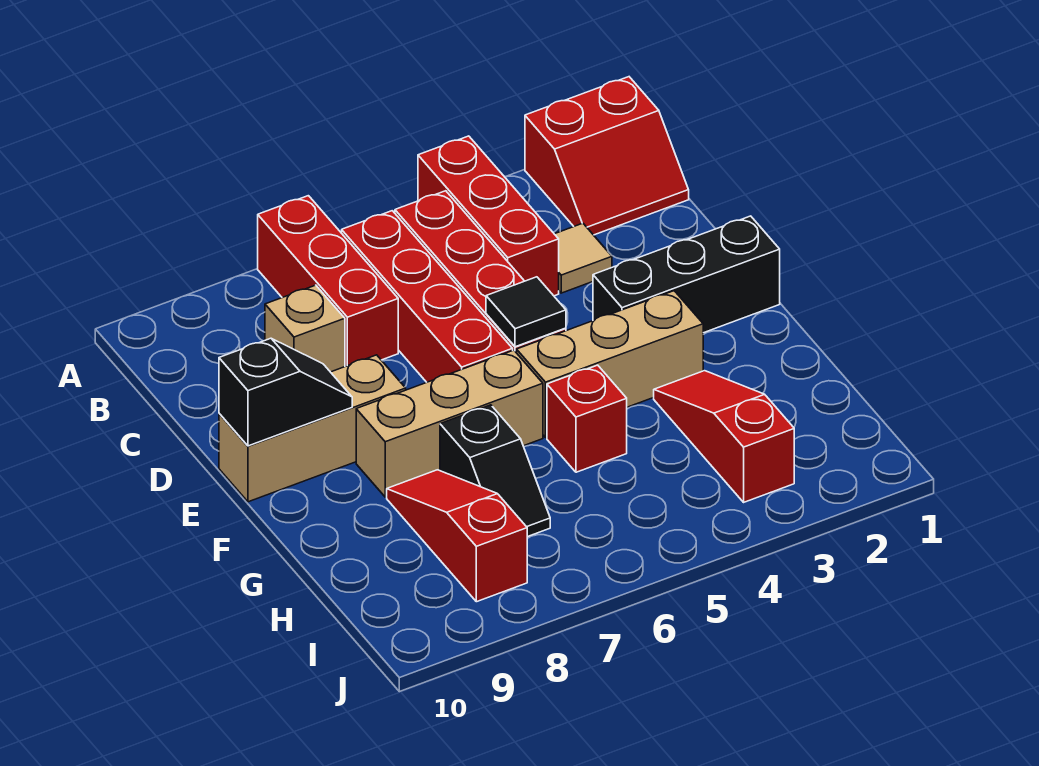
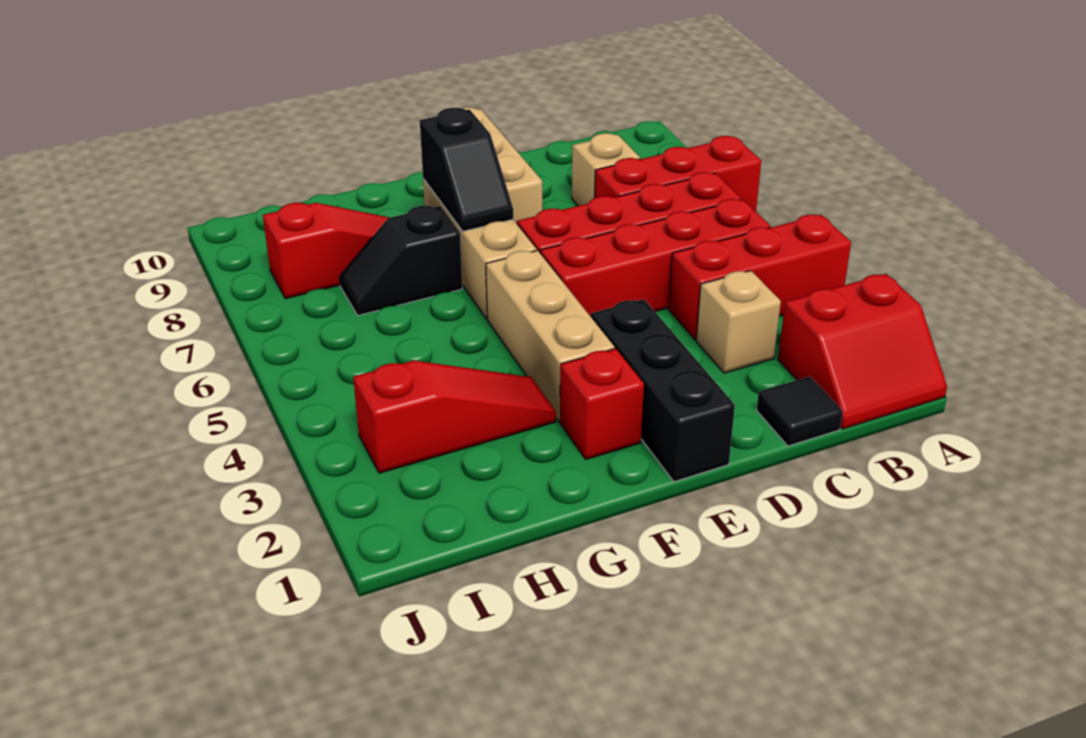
red slope A1:B2 level 1 top A -> red slope A1:B2 level 1 top 2
tan tile C3 level 1 -> tan brick C3 level 1
black tile E5 level 2 -> black tile C1 level 1
black slope E9:E10 level 2 top 10 -> black slope F7:F8 level 2 top 8
red brick G5 level 1 -> red brick F2 level 1

